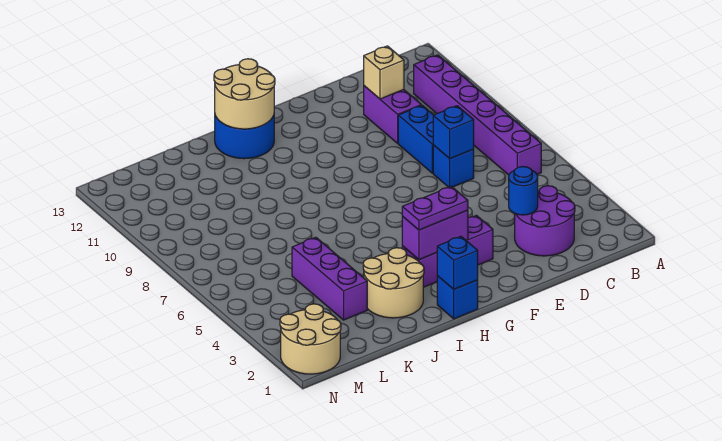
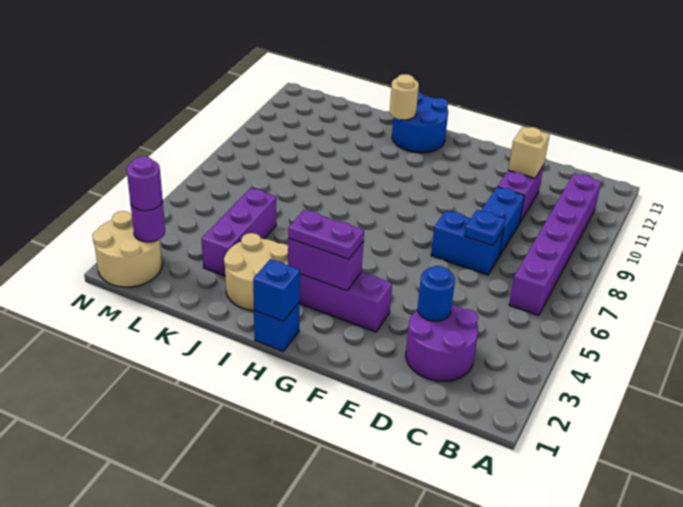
blue brick D7 level 1 -> blue brick D7:E7 level 1
blue brick D7 level 2 -> blue plate D7 level 2
tan round brick H12:I13 level 2 -> tan round brick I12 level 2
none -> purple round brick M2 level 2
none -> purple round brick M2 level 3

